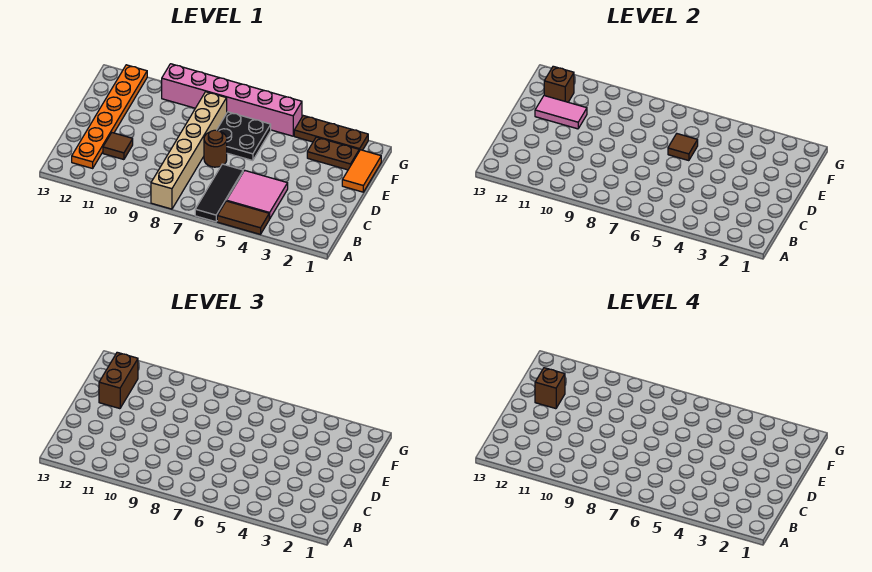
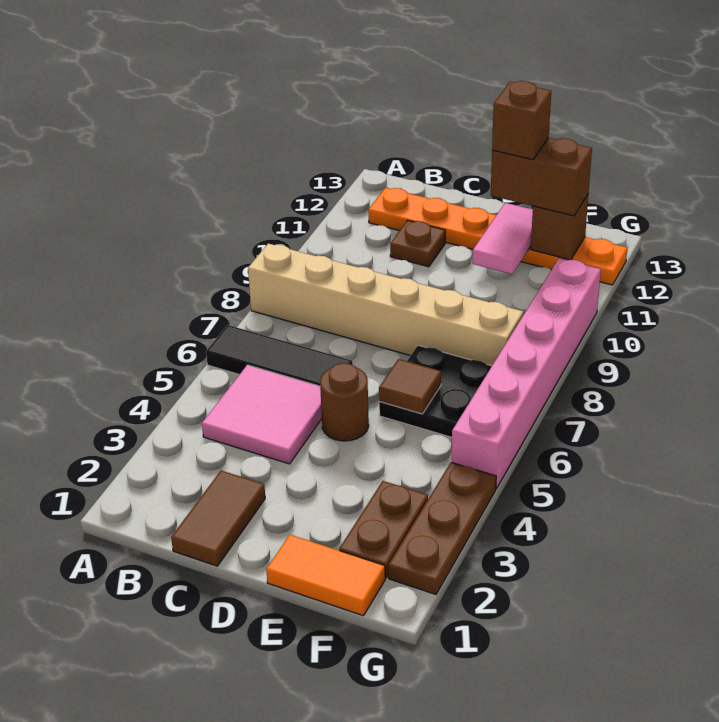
brown tile A4:A5 level 1 -> brown tile C1:C2 level 1
brown tile C11 level 1 -> brown plate C11 level 1
brown round brick D7 level 1 -> brown round brick D5 level 1

